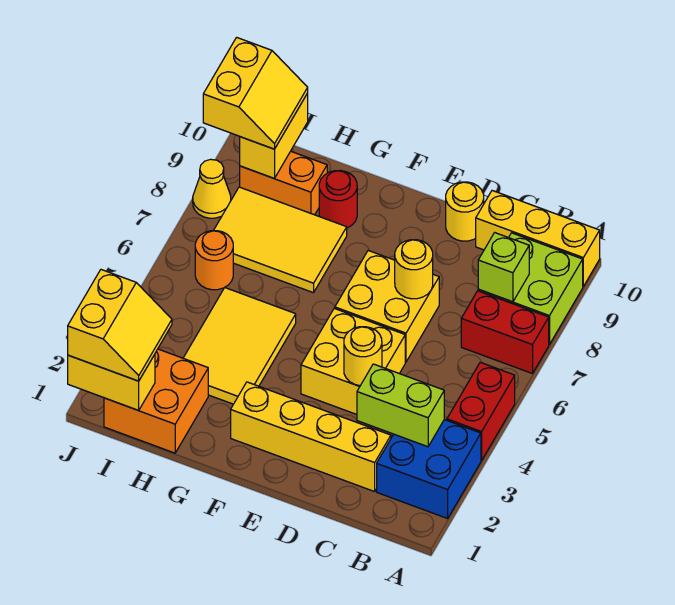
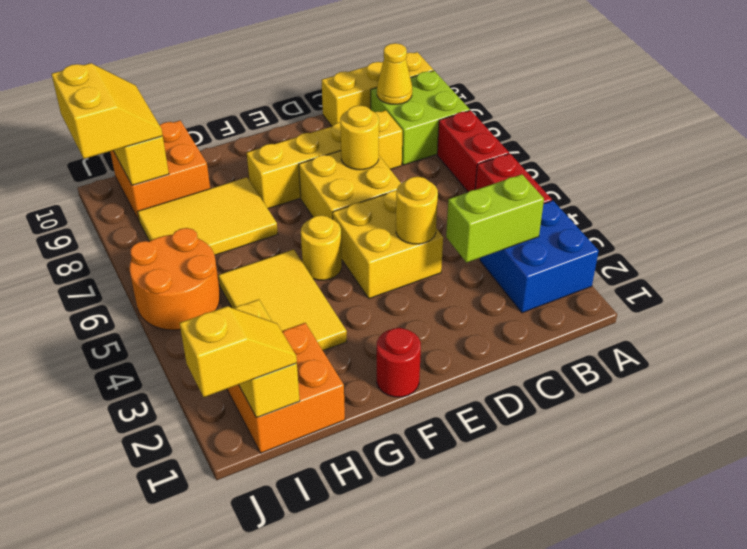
red brick A7:B7 level 1 -> red brick A6:A7 level 1
lime brick B8 level 2 -> none
yellow brick C2:F2 level 1 -> yellow brick C8:F8 level 1
yellow round brick D10 level 1 -> yellow round brick F5 level 1
red round brick G9 level 1 -> red round brick F1 level 1
orange brick H9:I9 level 1 -> orange brick H9:I10 level 1
yellow brick I1:J1 level 2 -> yellow brick I1:I2 level 2
yellow slope I1:J2 level 3 top J -> yellow slope I1:J1 level 3 top J
orange round brick I6 level 1 -> orange round brick I5:J6 level 1
yellow cone J8 level 1 -> yellow cone B9 level 2

